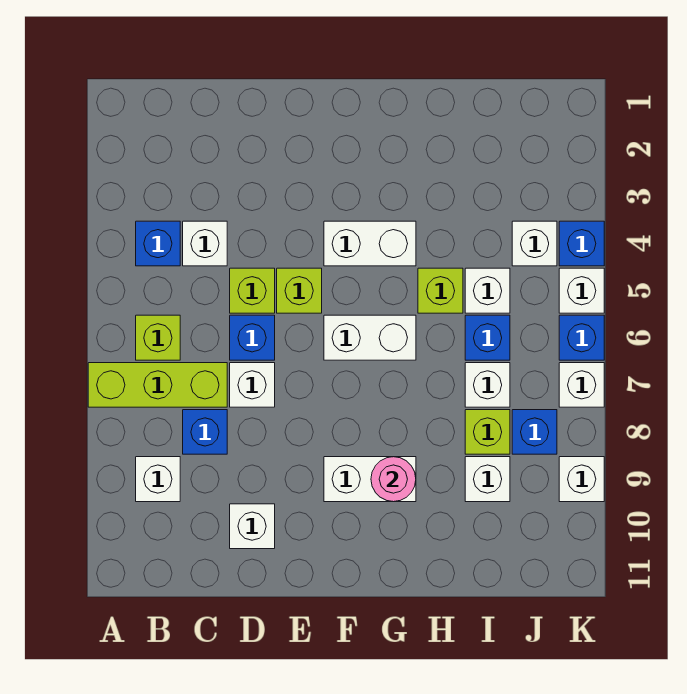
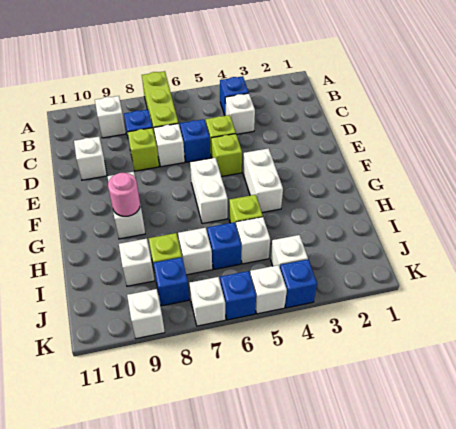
lime brick B6 level 1 -> lime brick D8 level 1

